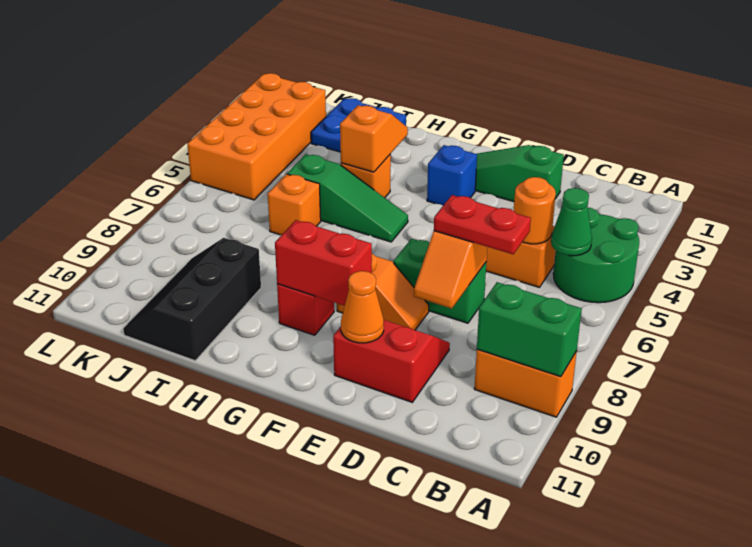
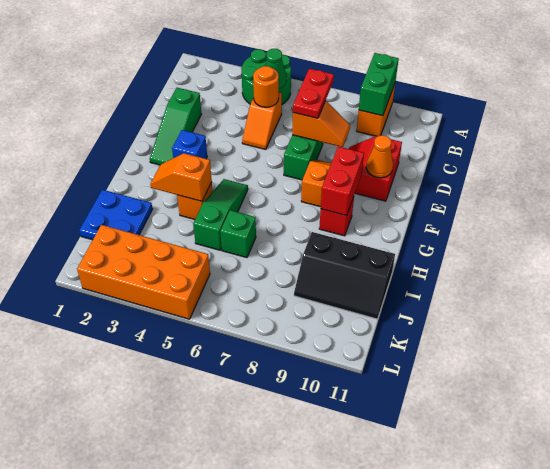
orange brick I6 level 1 -> green brick I6 level 1

